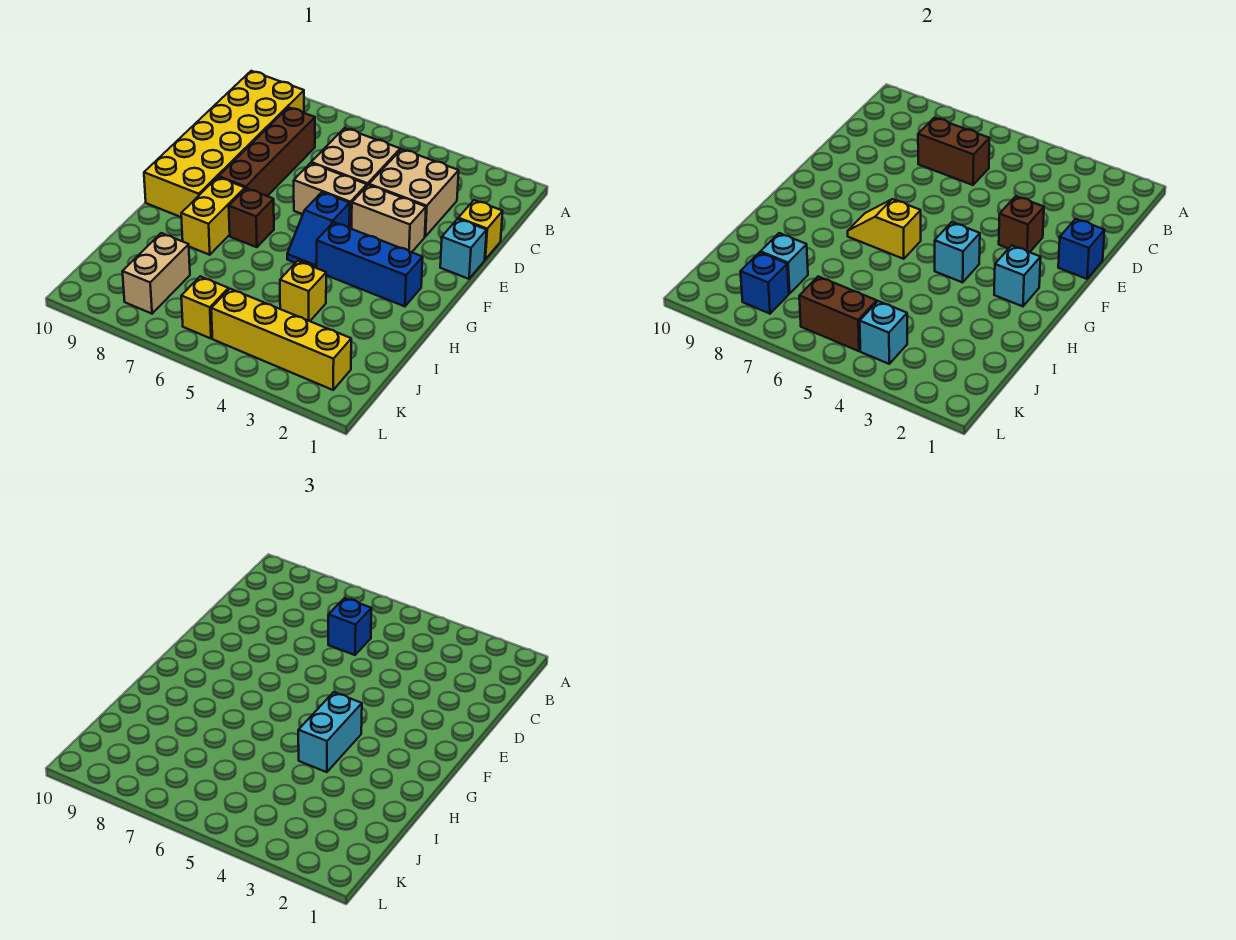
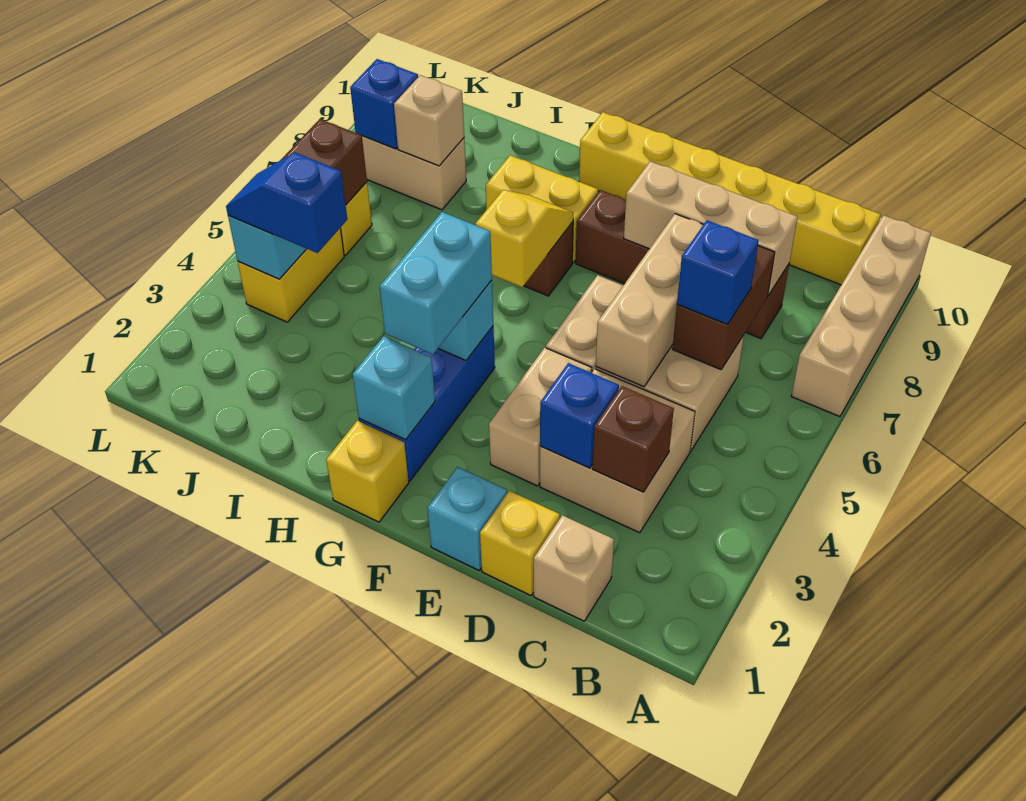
none -> tan brick A7:A10 level 1
yellow brick B9:G10 level 1 -> yellow brick B10:G10 level 1
none -> tan brick C1 level 1
none -> tan brick C8:E8 level 2
none -> tan brick D5:D7 level 2
blue brick E1 level 2 -> blue brick D3 level 2
brown brick E3 level 2 -> brown brick C3 level 2
blue slope F5:G5 level 1 top F -> blue slope J4:K4 level 3 top J
cyan brick G4:H4 level 3 -> cyan brick G3:G4 level 3
yellow brick I4 level 1 -> yellow brick G1 level 1
cyan brick J8 level 2 -> tan brick J8 level 2
yellow brick K2:K5 level 1 -> yellow brick K4:K5 level 1

